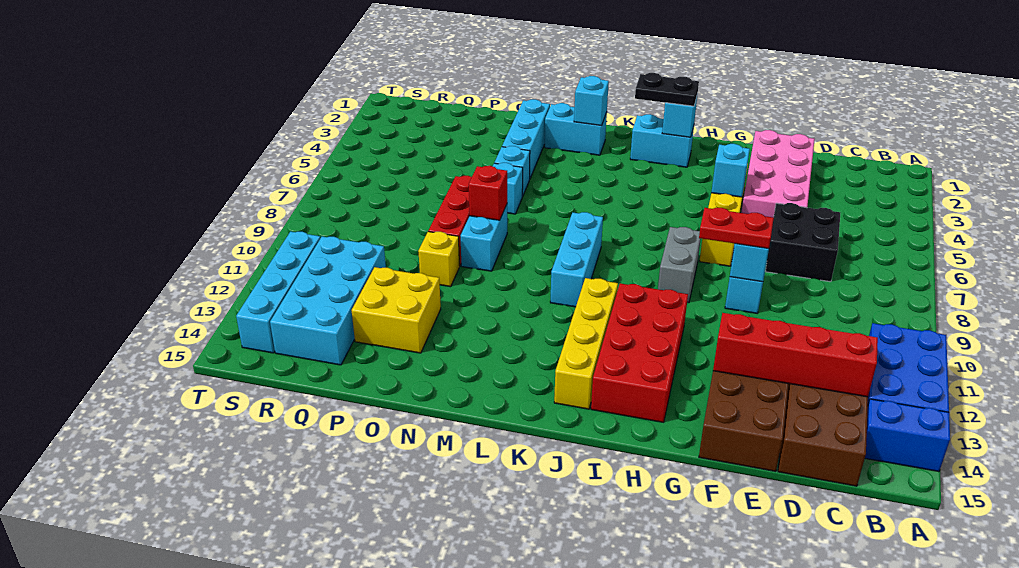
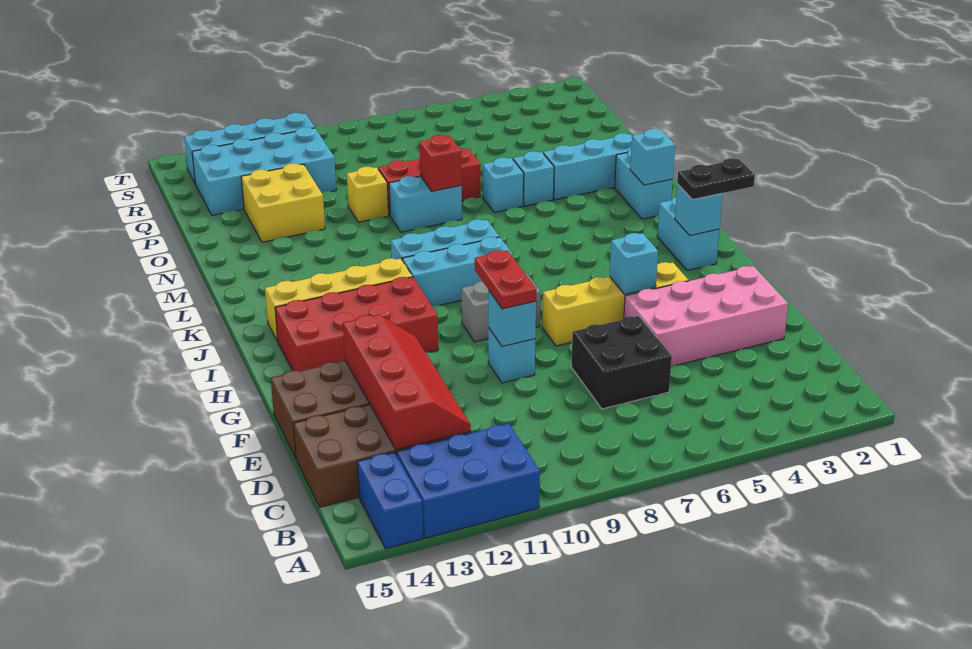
black plate I2:J2 level 3 -> black plate I1:I2 level 3
none -> cyan brick J8:J10 level 1

